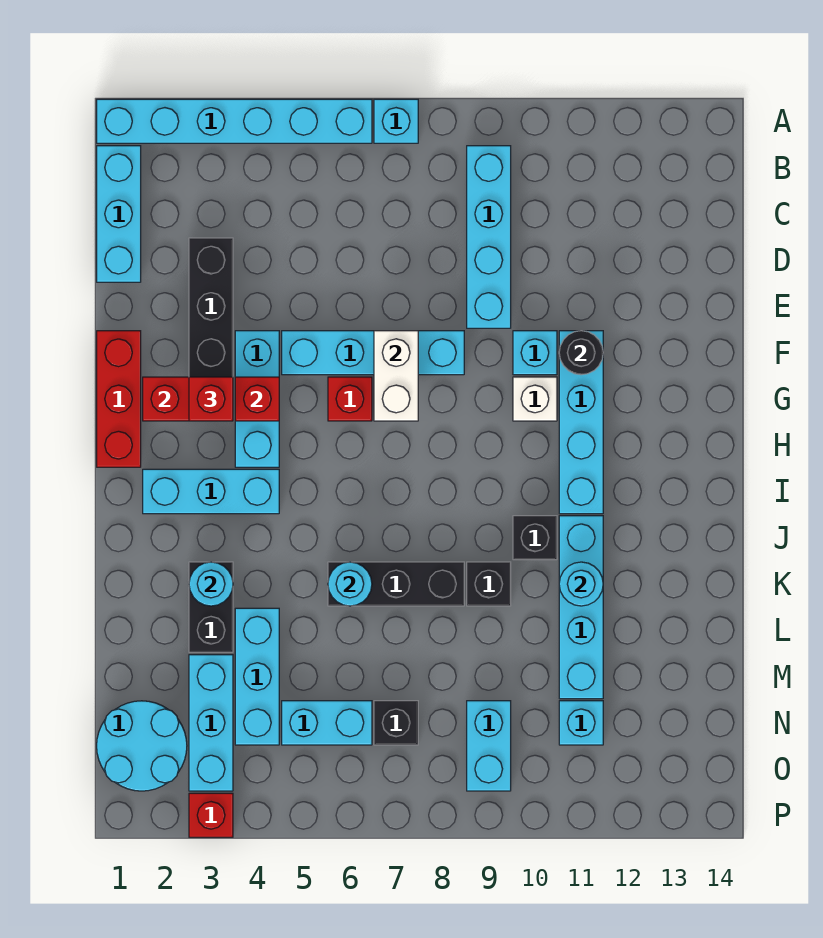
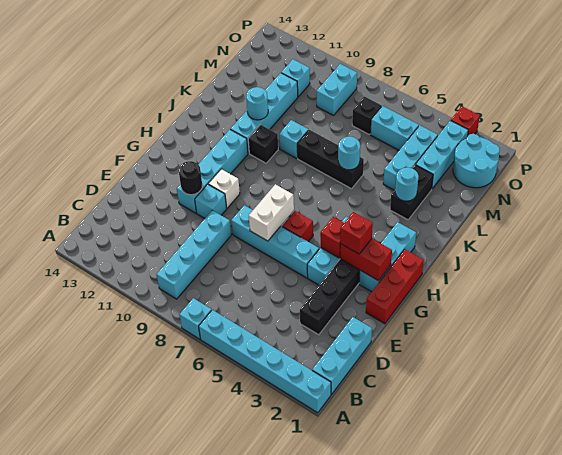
cyan brick I2:I4 level 1 -> cyan brick G2:I2 level 1
black brick K9 level 1 -> cyan brick K9 level 1

